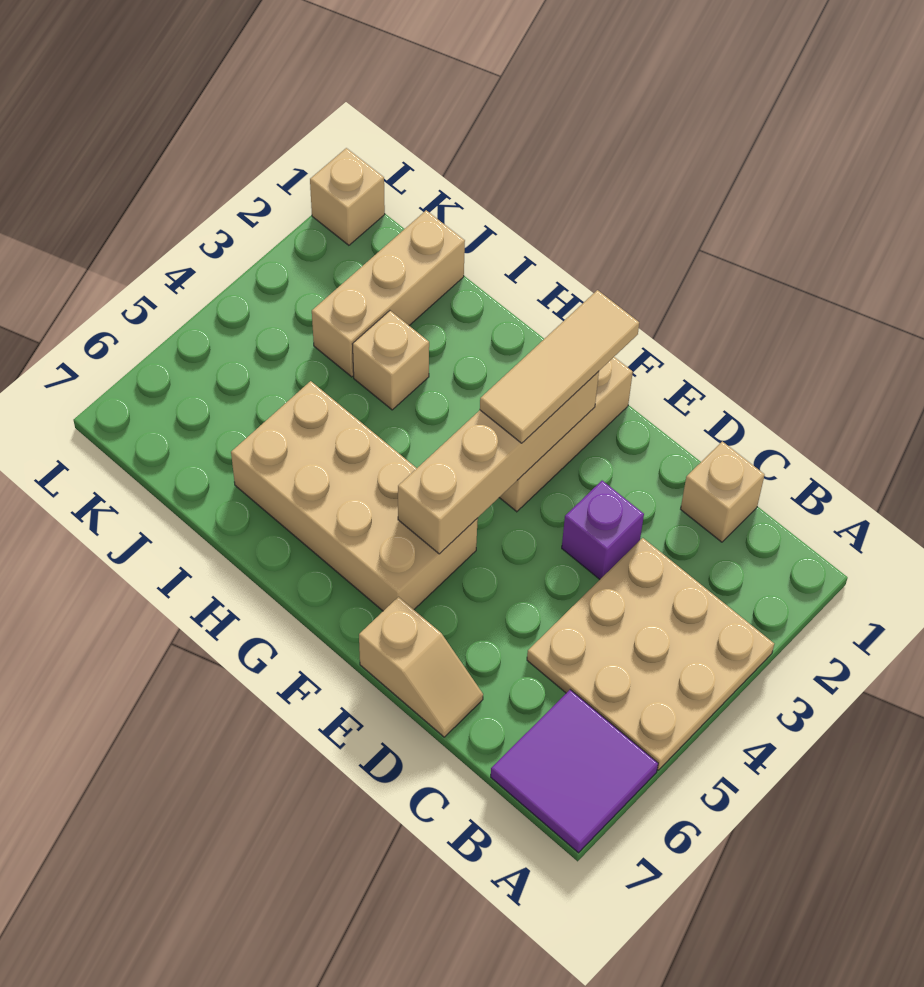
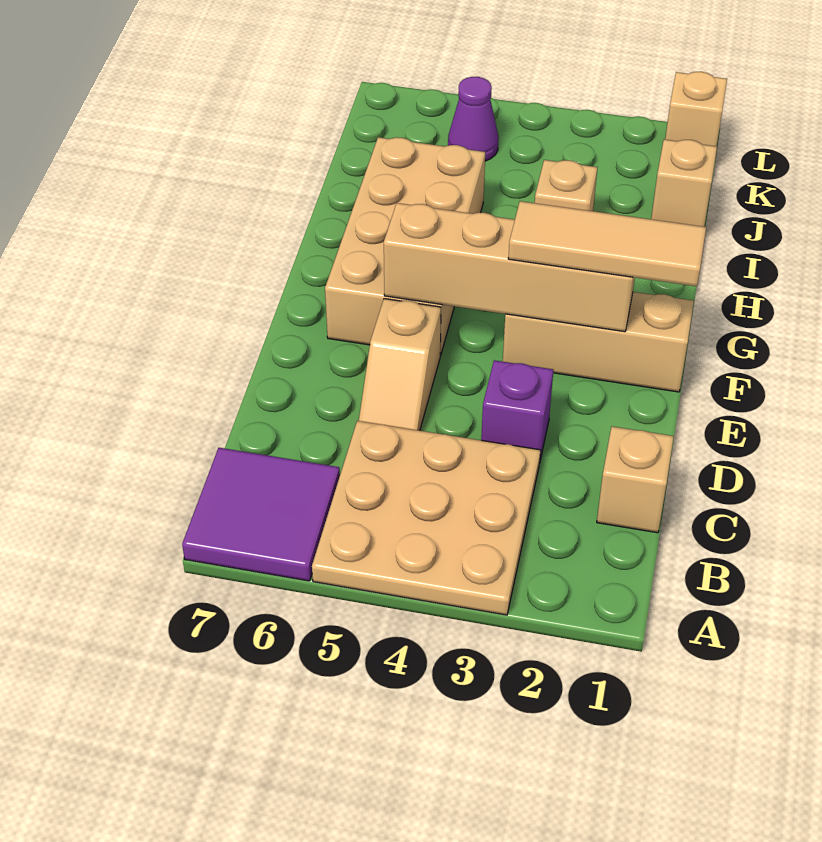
tan slope D7:E7 level 1 top E -> tan slope D5:E5 level 1 top E
tan brick J1:J3 level 1 -> tan brick J1 level 1
none -> purple cone K5 level 1

